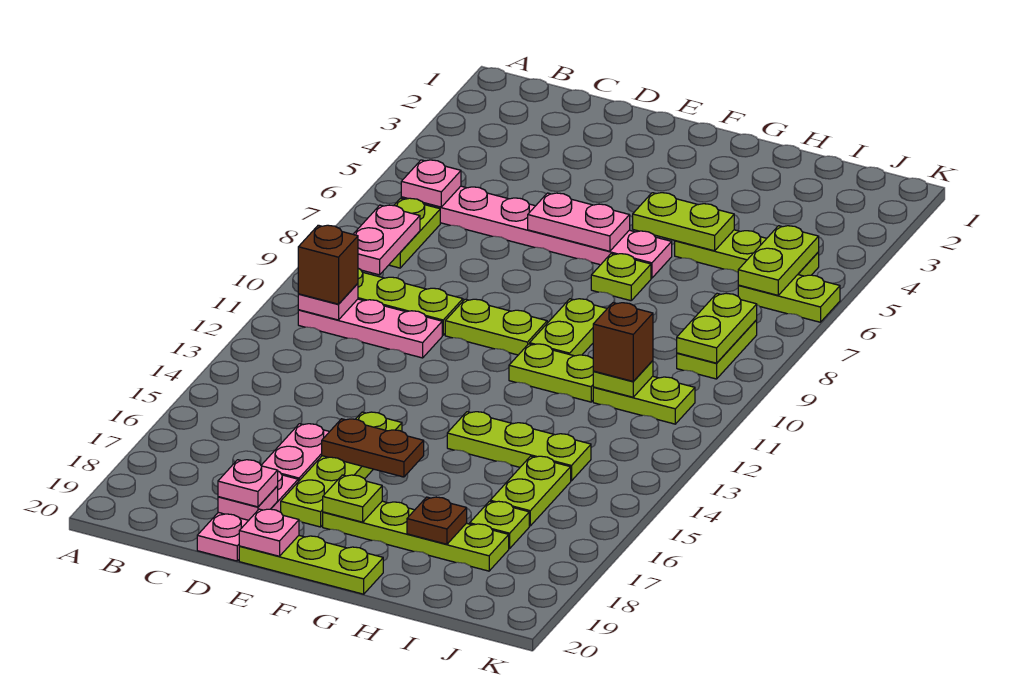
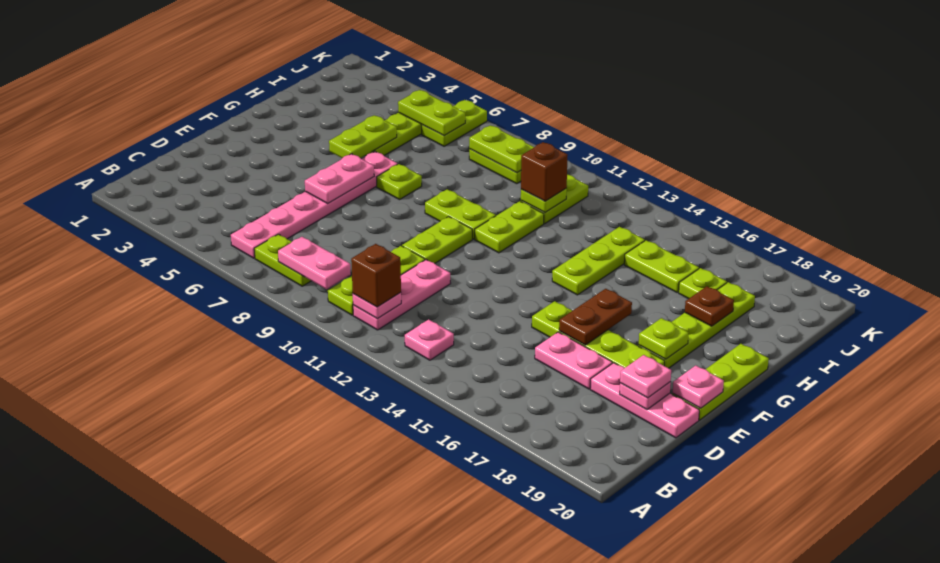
pink plate B6 level 2 -> pink plate B13 level 1

